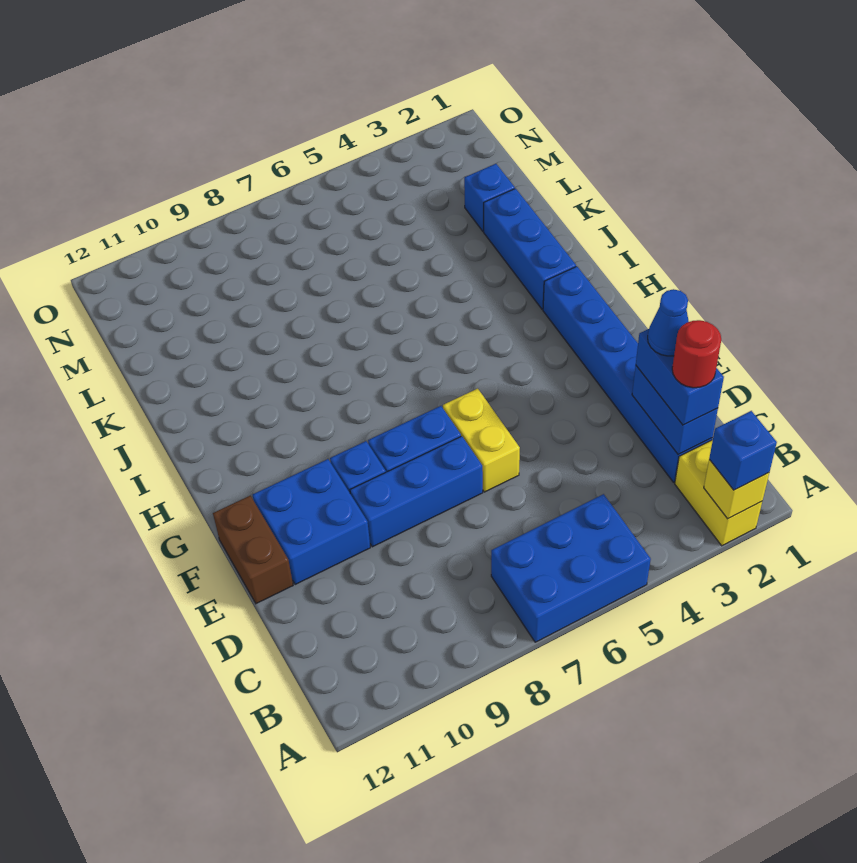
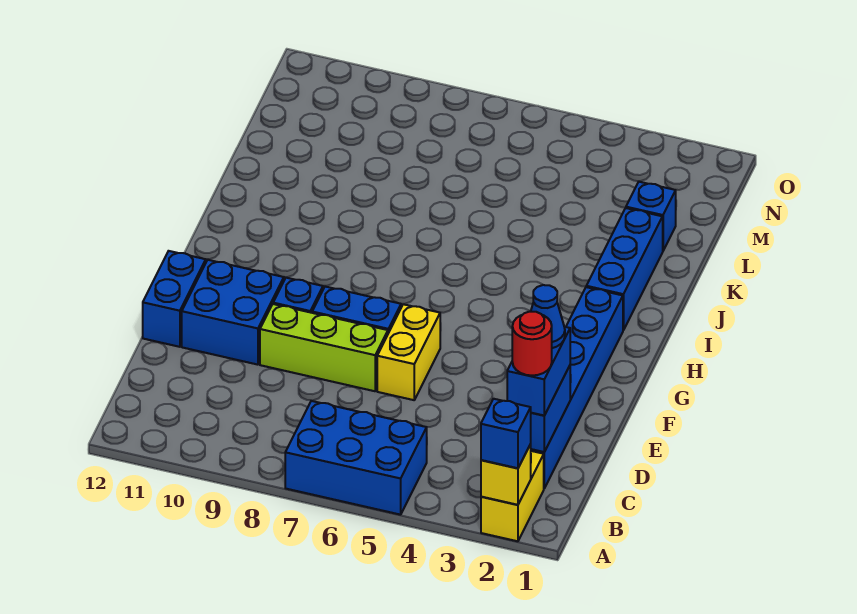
blue brick E7:E9 level 1 -> lime brick E7:E9 level 1
brown brick E12:F12 level 1 -> blue brick E12:F12 level 1

